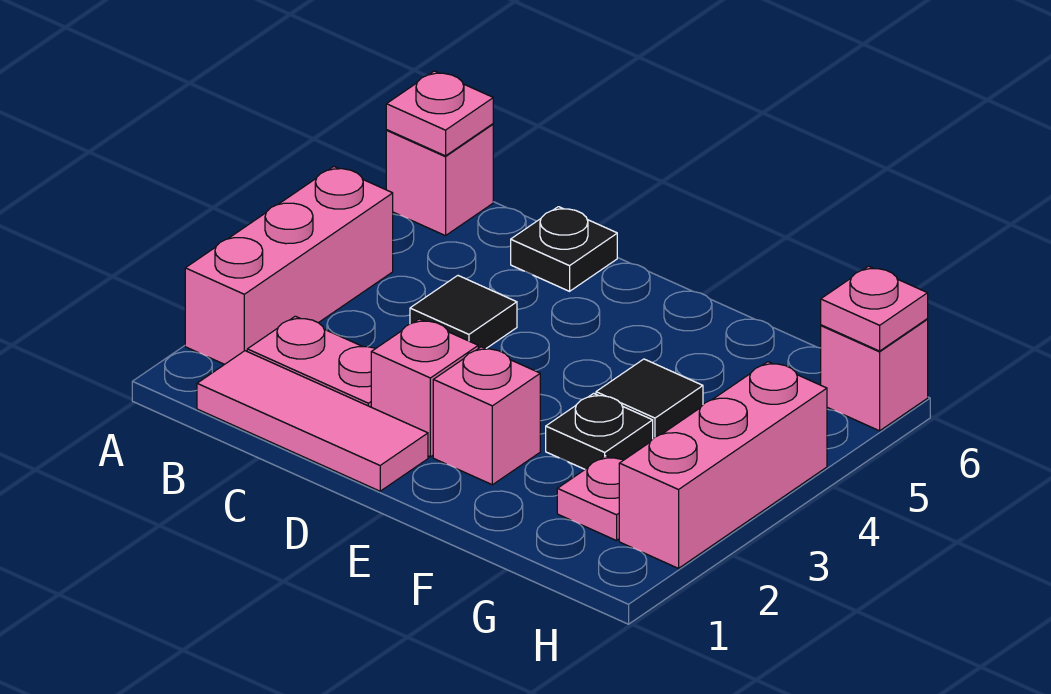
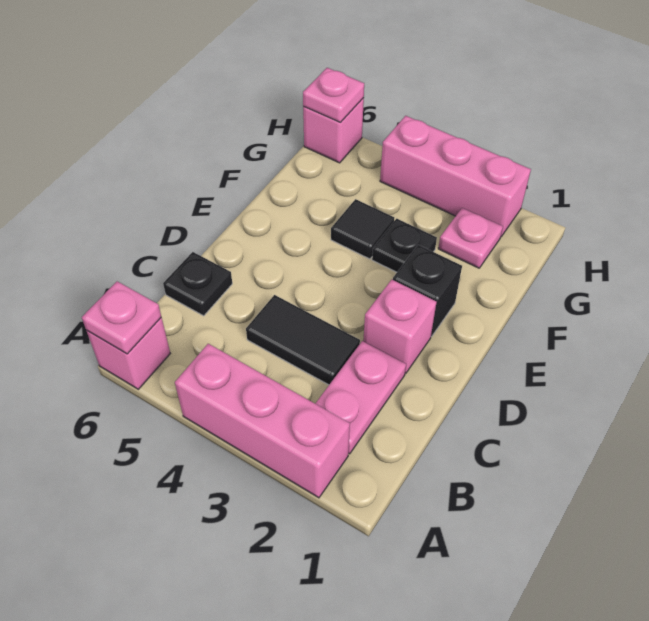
pink tile B1:D1 level 1 -> none
black tile C4 level 1 -> black tile C3:C4 level 1
pink brick E2 level 1 -> black brick E2 level 1

